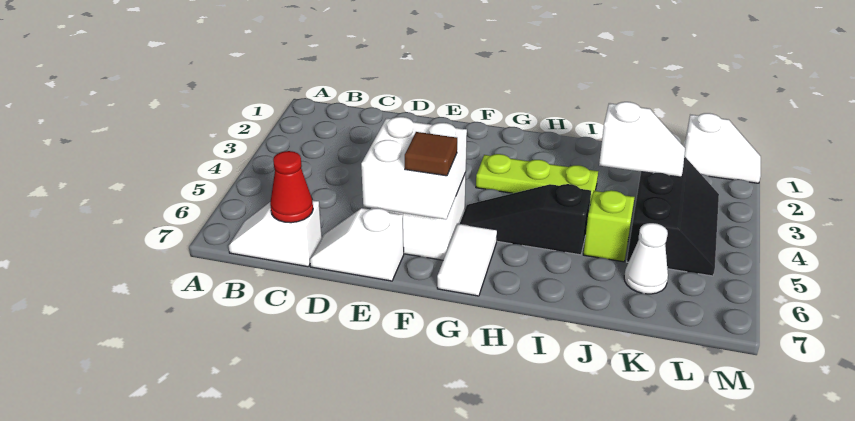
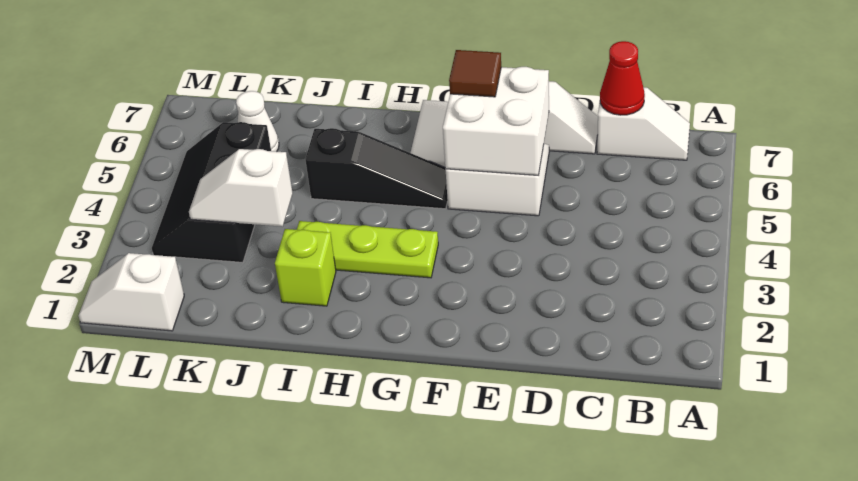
lime brick J5 level 1 -> lime brick I2 level 1

